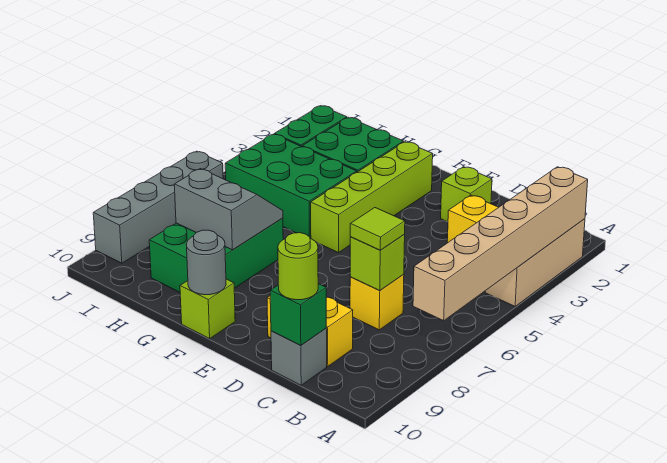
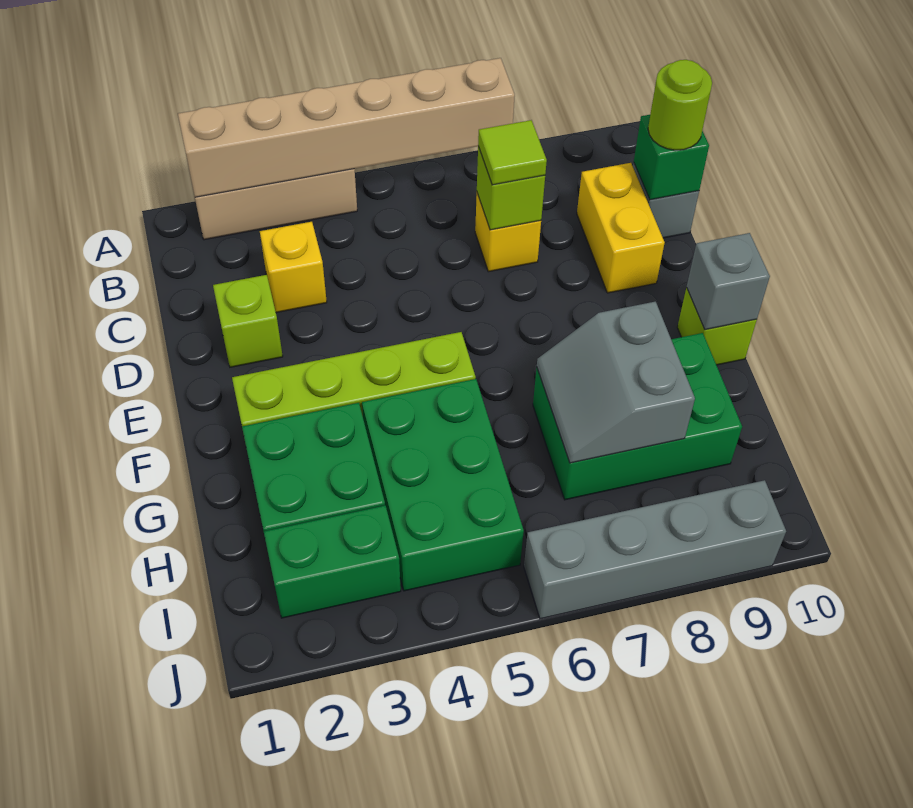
grey round brick F10 level 2 -> grey brick F10 level 2

